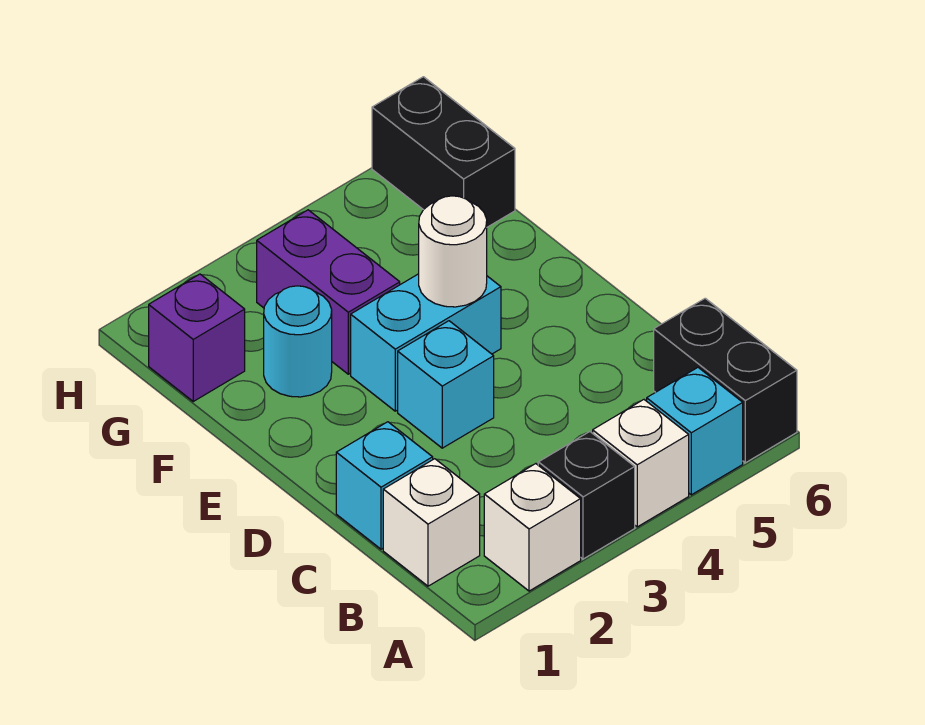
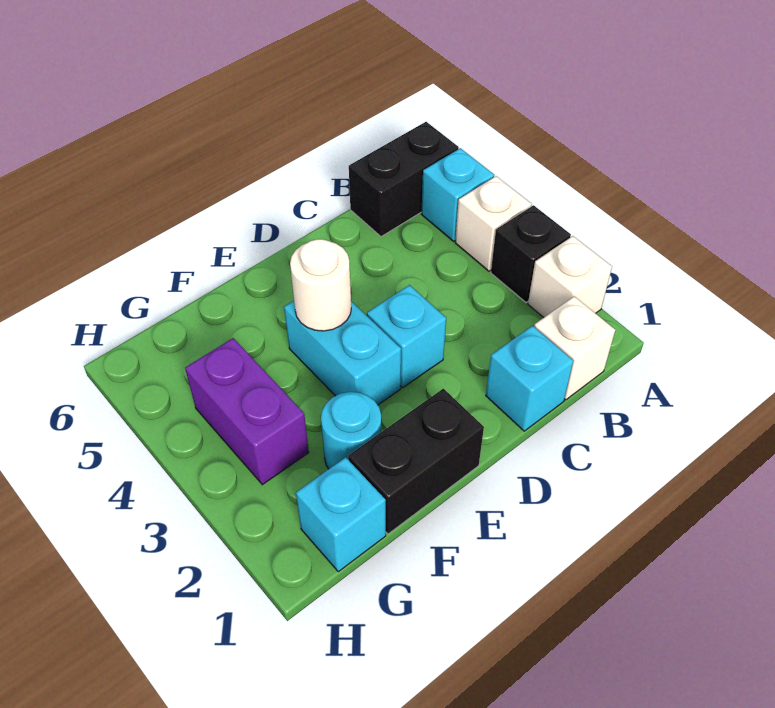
purple brick F3:G3 level 1 -> purple brick G3:G4 level 1
purple brick G1 level 1 -> cyan brick G1 level 1
black brick G6:H6 level 1 -> black brick E1:F1 level 1

